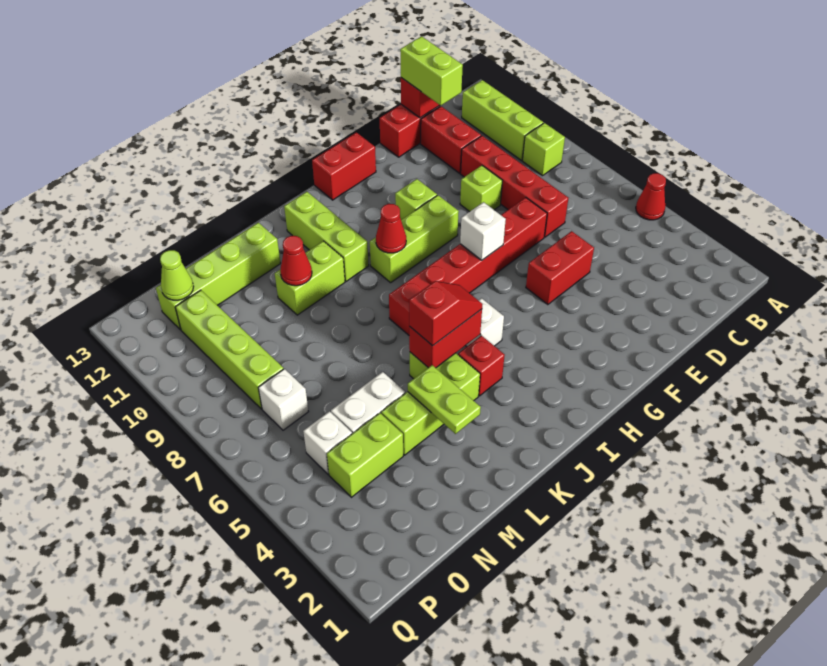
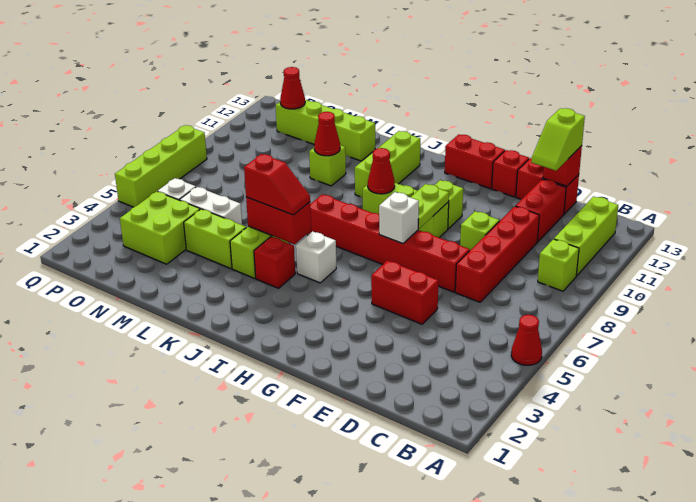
lime brick D12:D13 level 3 -> lime slope D12:D13 level 3 top 13
none -> red brick F13 level 1
lime brick K10:L10 level 1 -> lime brick L10 level 1
lime plate L3:L4 level 2 -> lime plate G8:G9 level 2
lime brick N4:O4 level 1 -> lime brick N3:O4 level 1
white brick O7 level 1 -> none
lime brick O8:O11 level 1 -> lime brick Q5:Q8 level 1
lime cone O12 level 2 -> red cone O12 level 2

